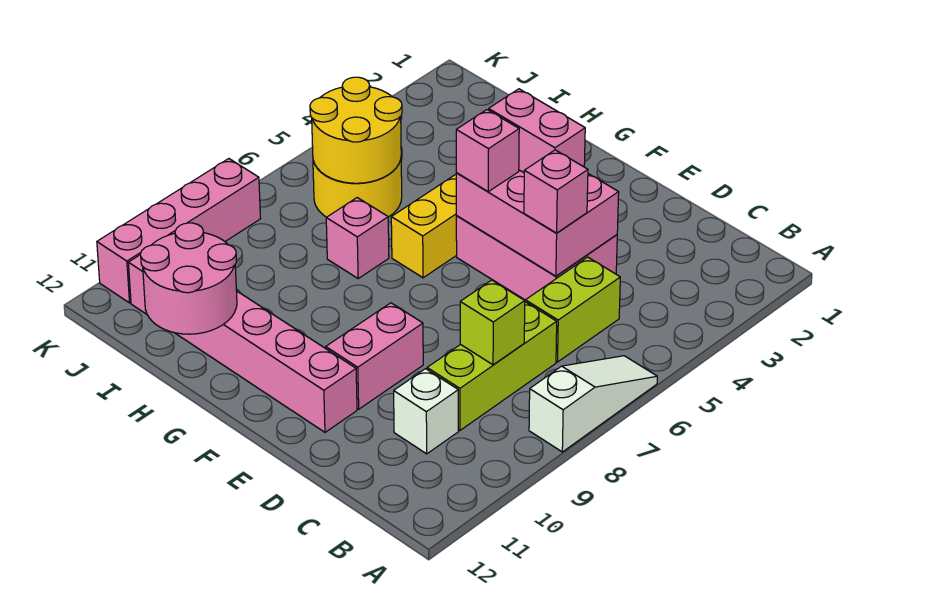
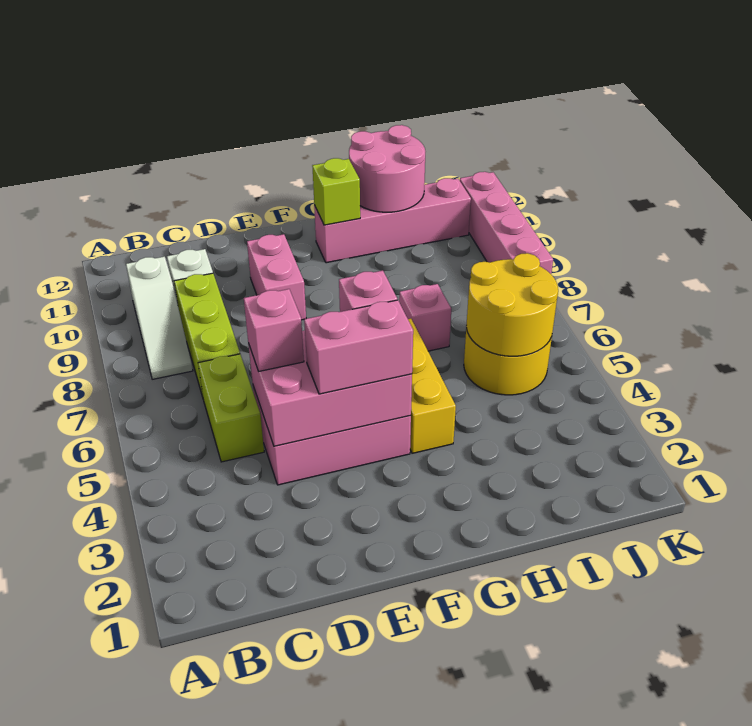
white slope A6:A8 level 1 top 8 -> white slope B8:B10 level 1 top 10
lime brick C8 level 2 -> lime brick G11 level 2
pink brick E11:J11 level 1 -> pink brick G11:J11 level 1

